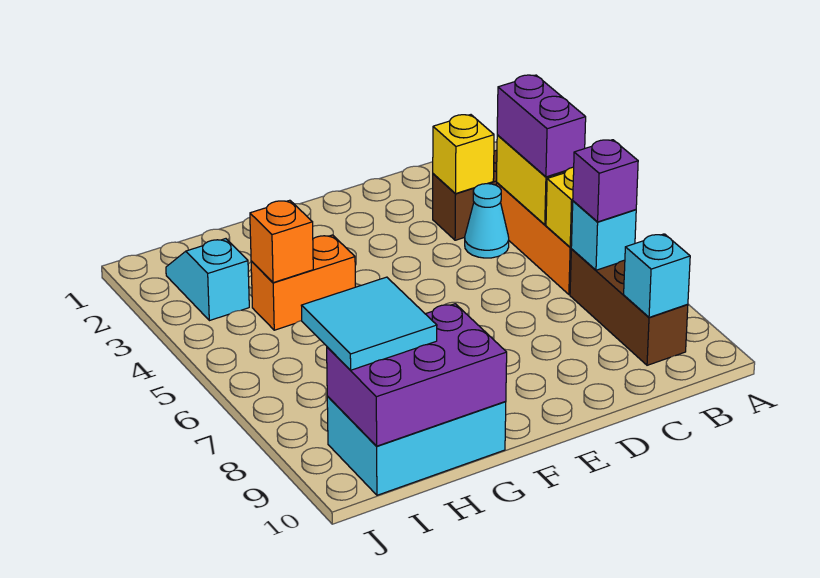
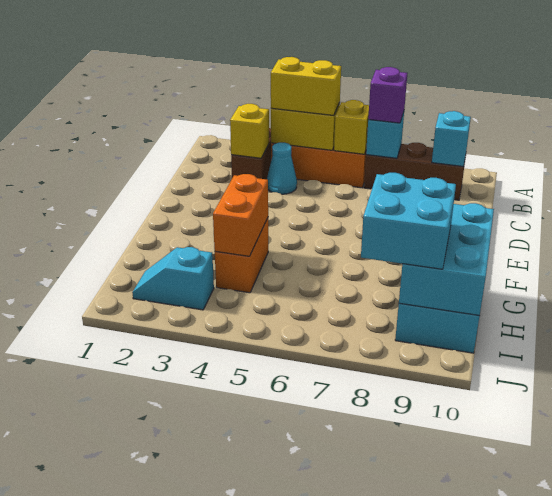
purple brick B4:B5 level 3 -> yellow brick B4:B5 level 3
purple brick G9:I10 level 2 -> cyan brick G9:I10 level 2
orange brick H4 level 2 -> orange brick G4:H4 level 2
cyan tile H8:I9 level 3 -> cyan brick H8:I9 level 3

